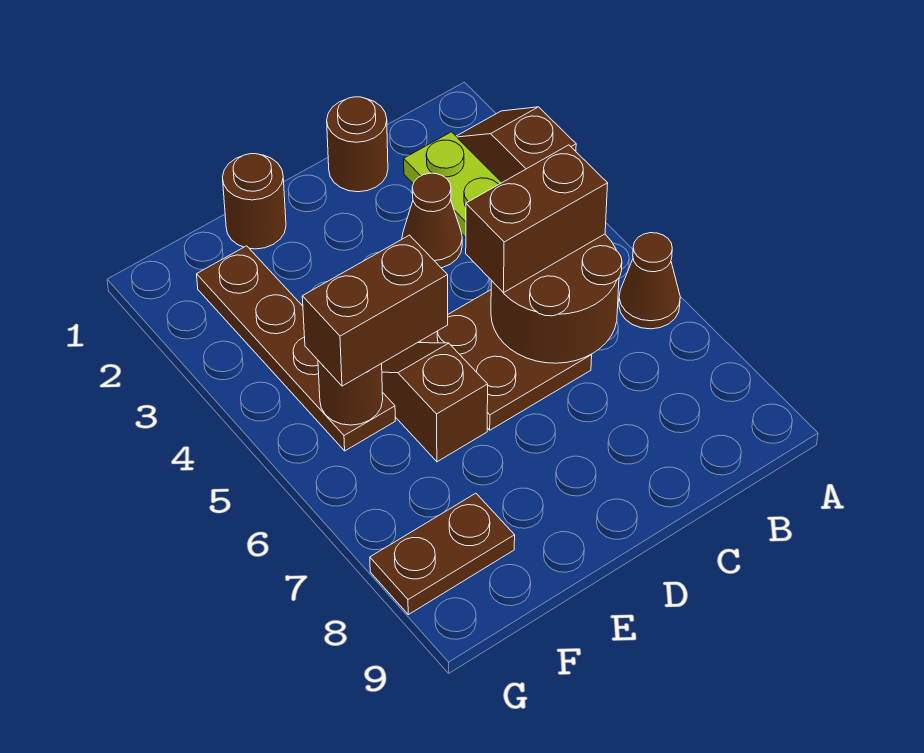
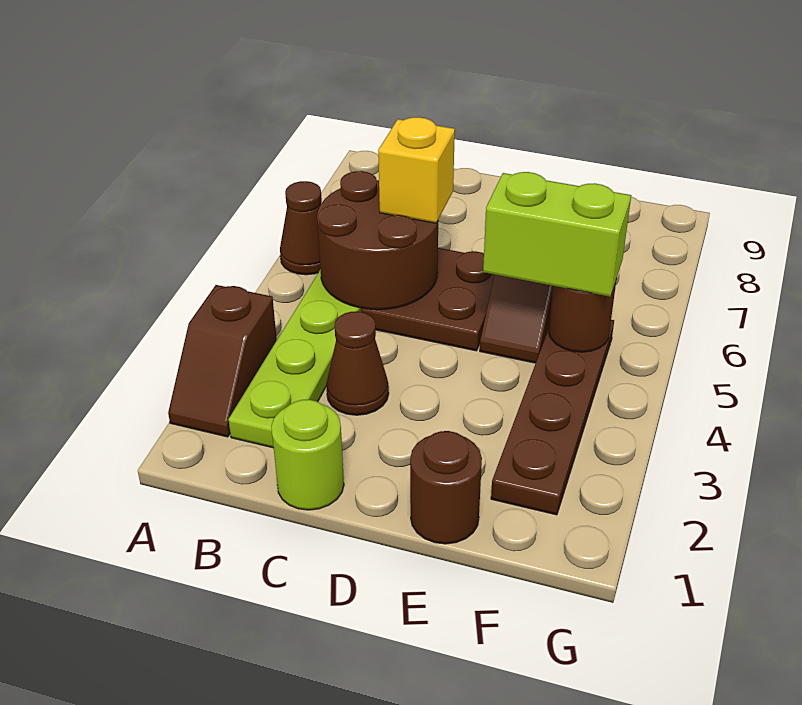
brown brick B5:C5 level 3 -> none
brown round brick C1 level 1 -> lime round brick C1 level 1
none -> yellow brick C6 level 3
brown brick E5:F5 level 3 -> lime brick E5:F5 level 3
brown plate F8:G8 level 1 -> none

